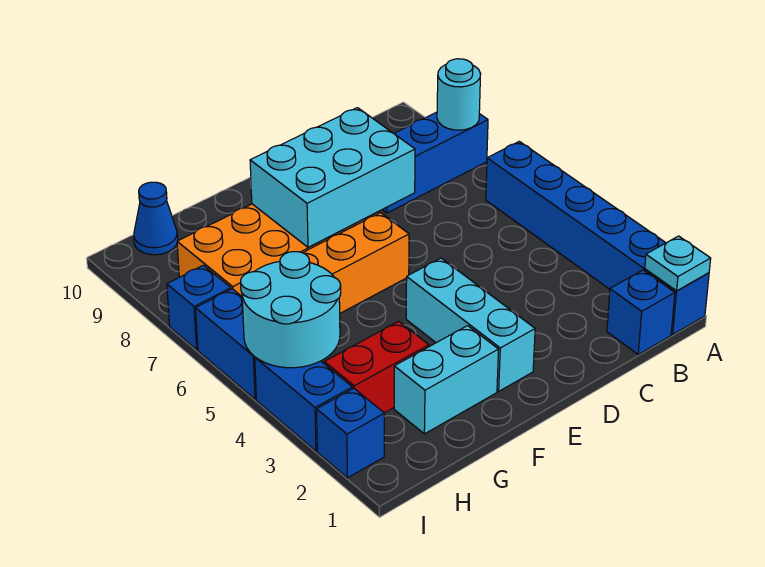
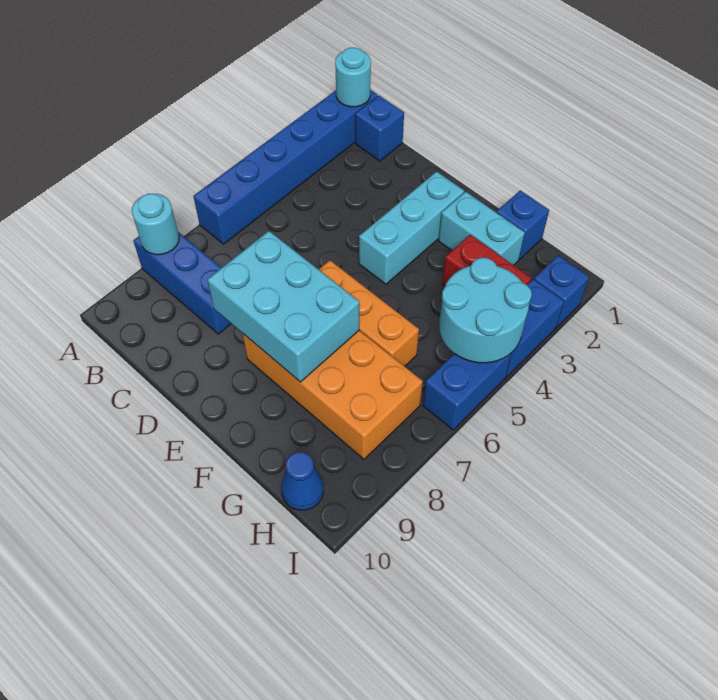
cyan plate A1 level 2 -> cyan round brick A1 level 2
blue brick I7 level 1 -> blue brick G1 level 1

